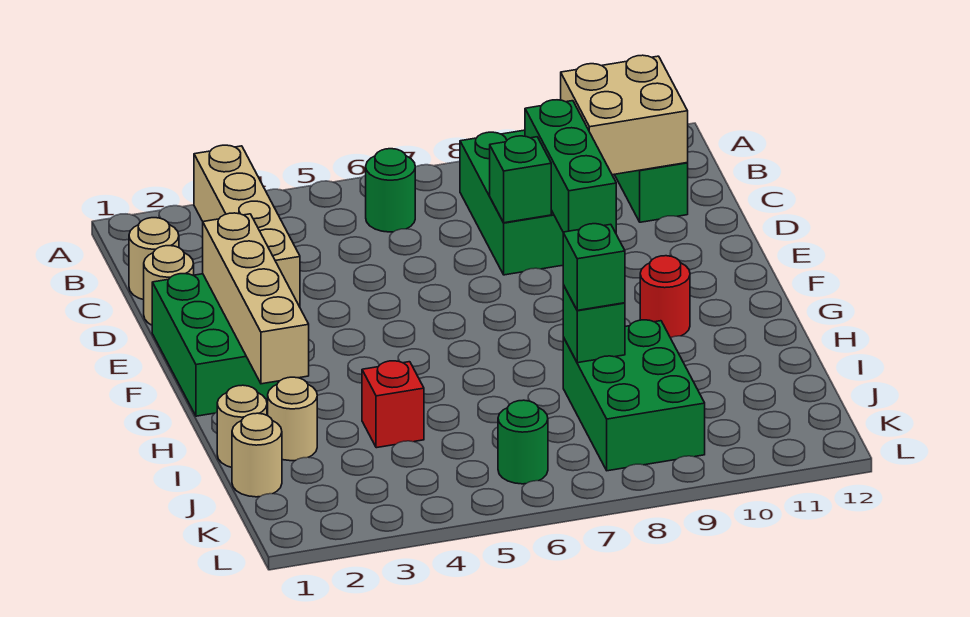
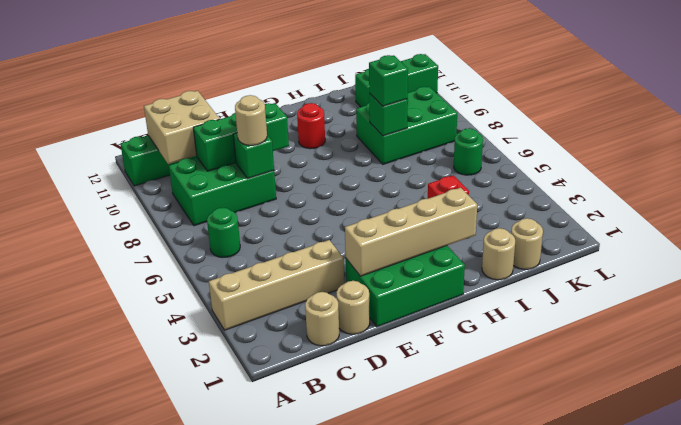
tan round brick I2 level 1 -> tan round brick D8 level 3
none -> green brick J11:L11 level 1

